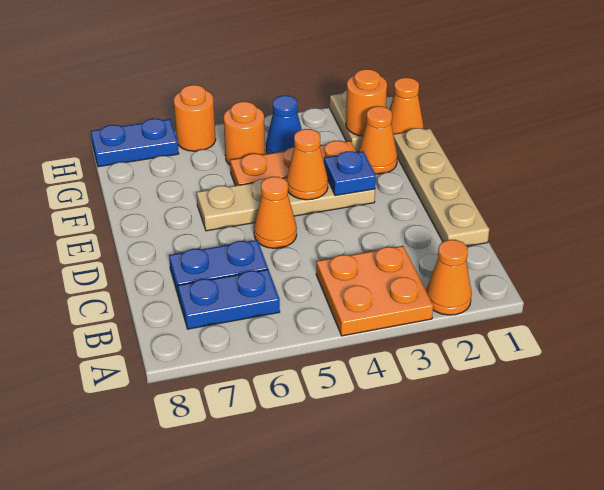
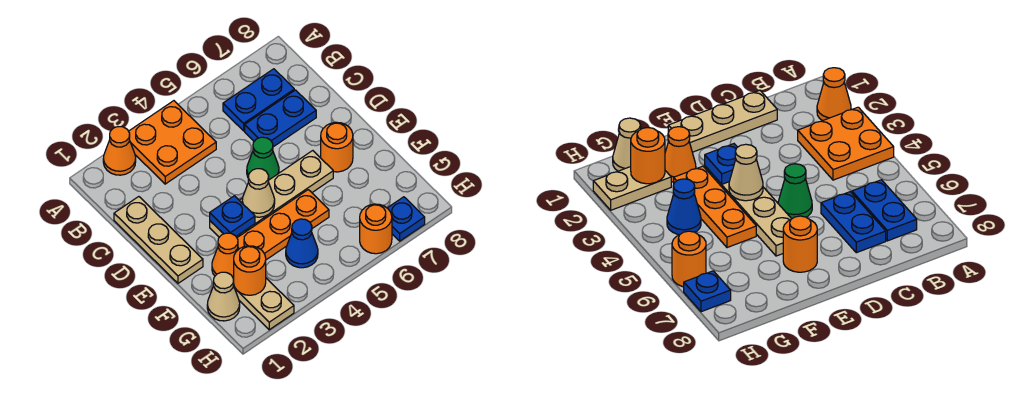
tan plate C1:F1 level 1 -> tan plate C1:E1 level 1
orange cone D5 level 1 -> green cone D5 level 1
orange cone E4 level 2 -> tan cone E4 level 2
orange cone G1 level 1 -> tan cone G1 level 1
orange round brick G5 level 1 -> orange round brick E7 level 1
blue plate H7:H8 level 1 -> blue plate H7 level 1

